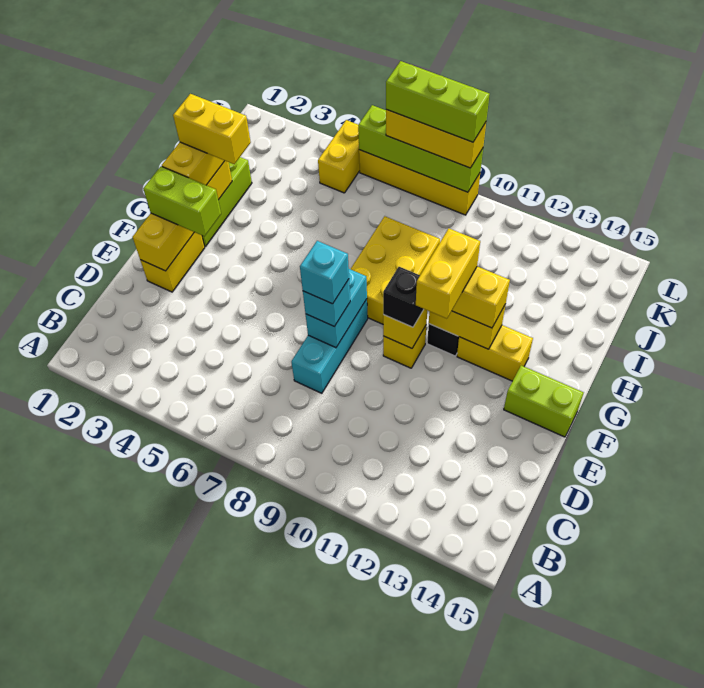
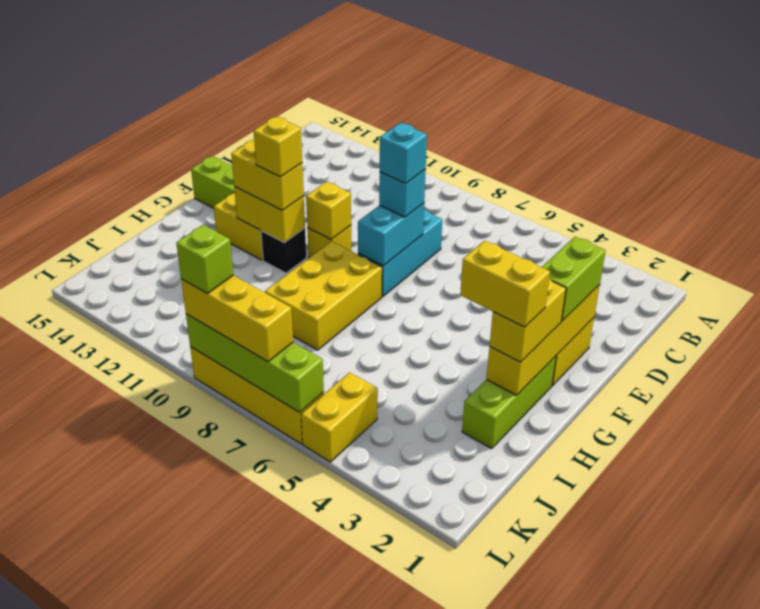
lime brick F2:F3 level 3 -> lime brick E2:F2 level 3
black brick F10 level 3 -> none
yellow brick F11:G11 level 4 -> yellow brick G11 level 4
lime brick L7:L9 level 4 -> lime brick L9 level 4

